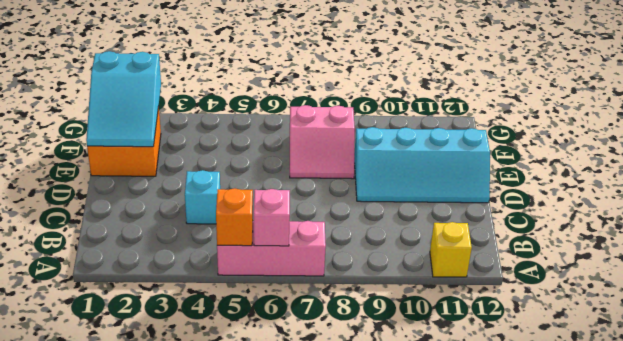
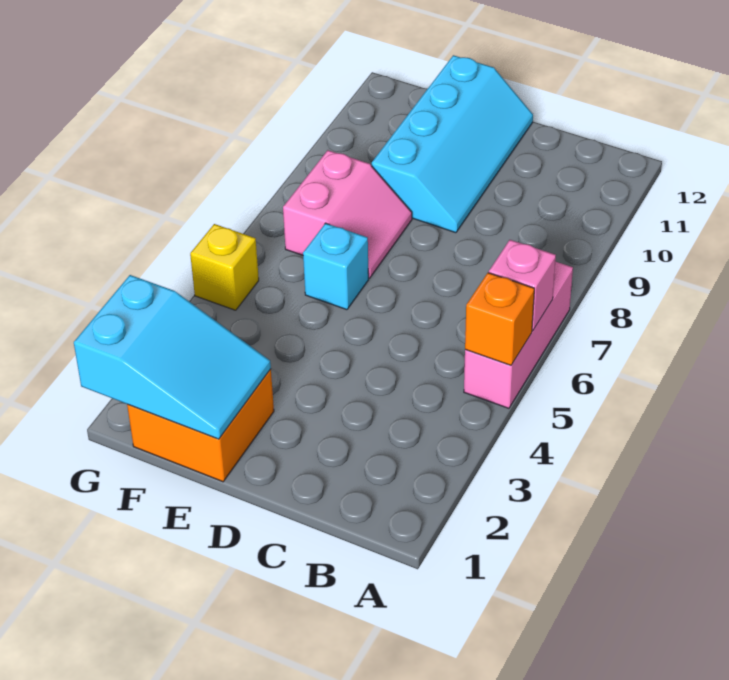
yellow brick A11 level 1 -> yellow brick G5 level 1
cyan brick C4 level 1 -> cyan brick E6 level 1

